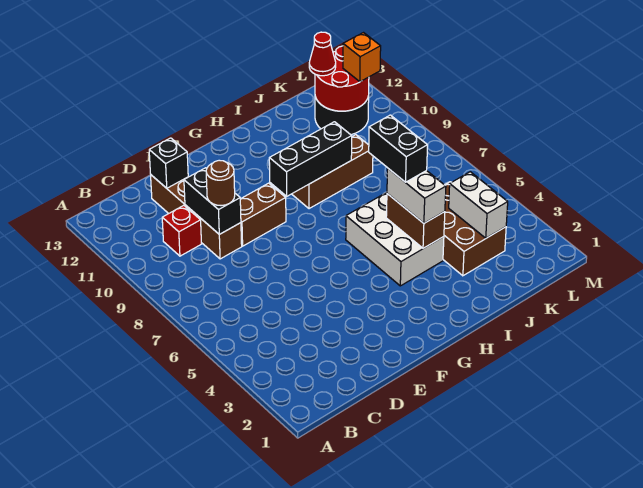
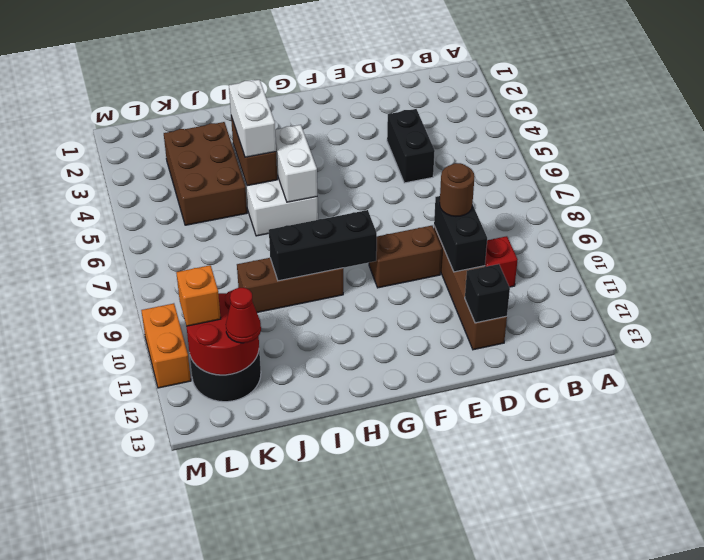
black brick I5:I6 level 4 -> black brick D4:D5 level 1
white brick K3:K4 level 2 -> white brick H5:H6 level 2
none -> orange brick M10:M11 level 1

